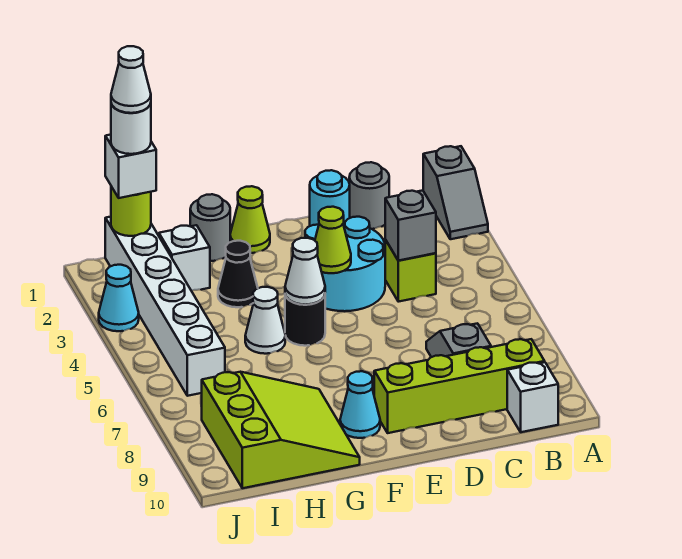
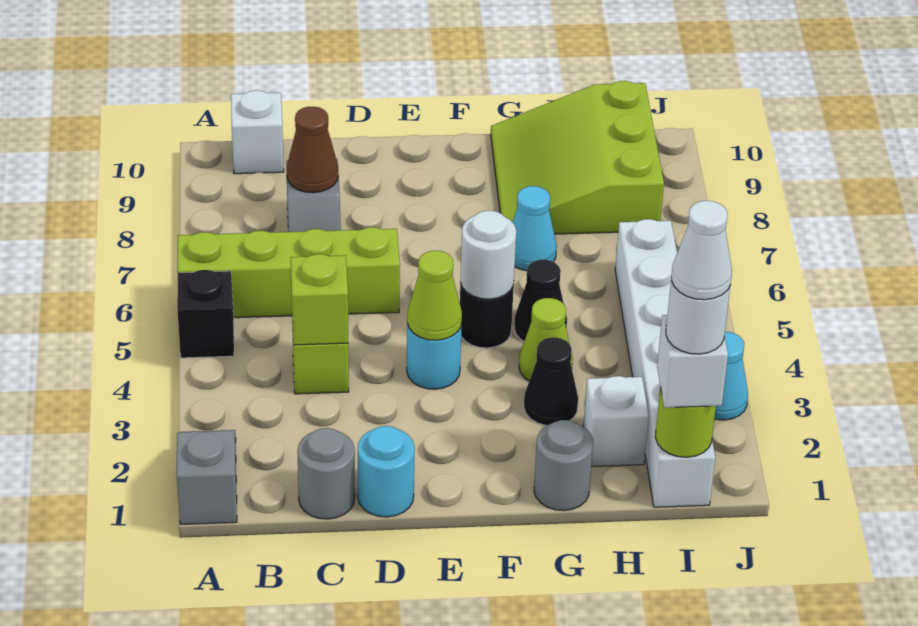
none -> black brick A5 level 1
lime brick B9:E9 level 1 -> lime brick A6:D6 level 1
grey brick C4 level 2 -> lime brick C4 level 2
none -> brown cone C8 level 2
cyan round brick D3:E4 level 1 -> cyan round brick E4 level 1
lime cone F1 level 1 -> lime cone G4 level 1
white cone F5 level 2 -> white round brick F5 level 2
cyan cone F9 level 1 -> cyan cone G7 level 1
white cone G5 level 1 -> black cone G5 level 1

